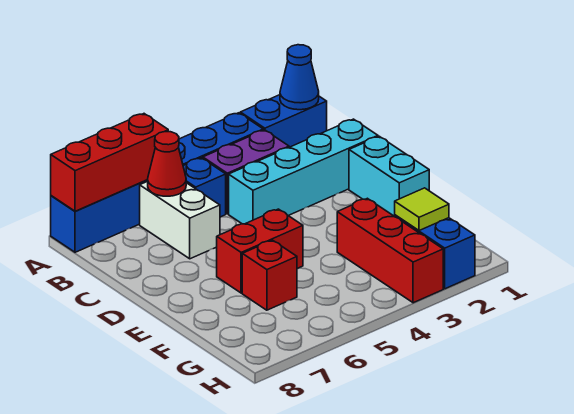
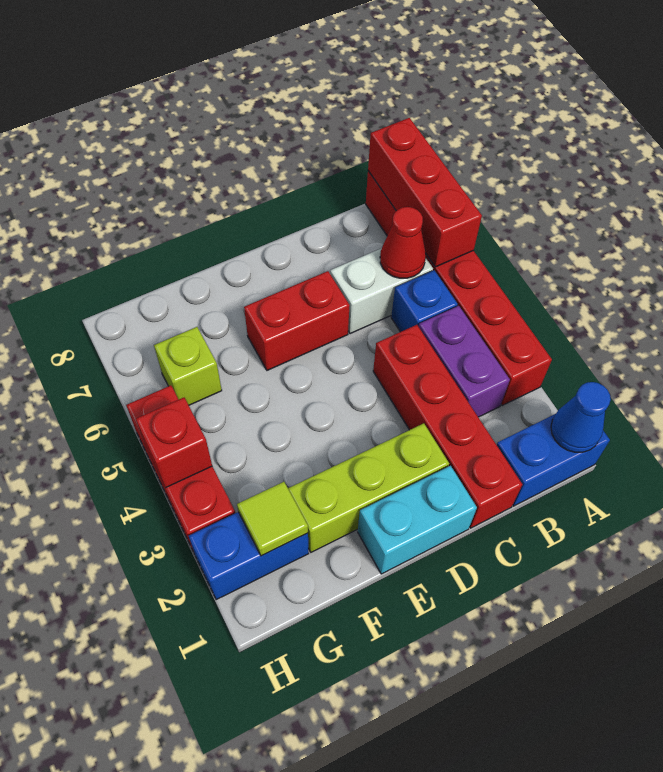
blue brick A1:A2 level 1 -> blue brick A1:B1 level 1
blue brick A3:A8 level 1 -> red brick A3:A8 level 1
cyan brick C1:C4 level 1 -> red brick C1:C4 level 1
none -> lime brick D2:F2 level 1
red brick E5:E6 level 1 -> red brick D6:E6 level 1
red brick F3:H3 level 1 -> red brick H3:H5 level 1
red brick F6 level 1 -> red brick H4 level 2
none -> lime brick G6 level 1

